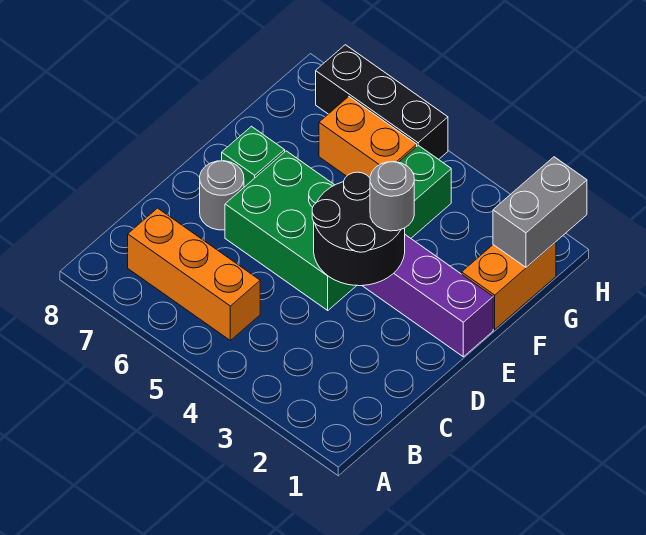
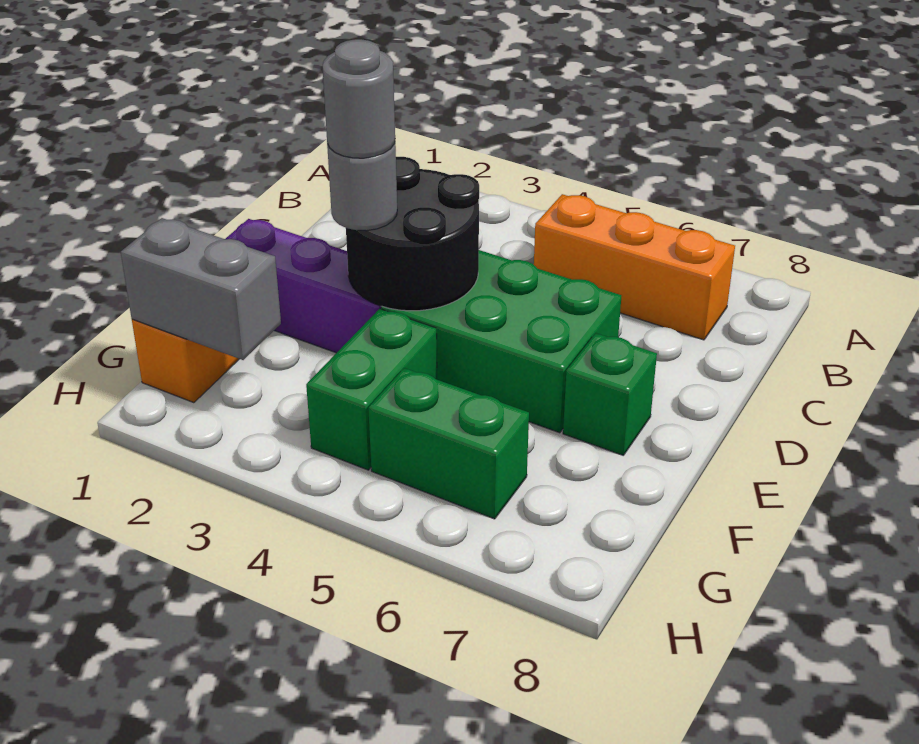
grey round brick D7 level 1 -> grey round brick E3 level 4
grey brick G1:H1 level 2 -> grey brick G1:G2 level 2
orange brick G5:G6 level 1 -> green brick G5:G6 level 1
black brick H5:H7 level 1 -> none

